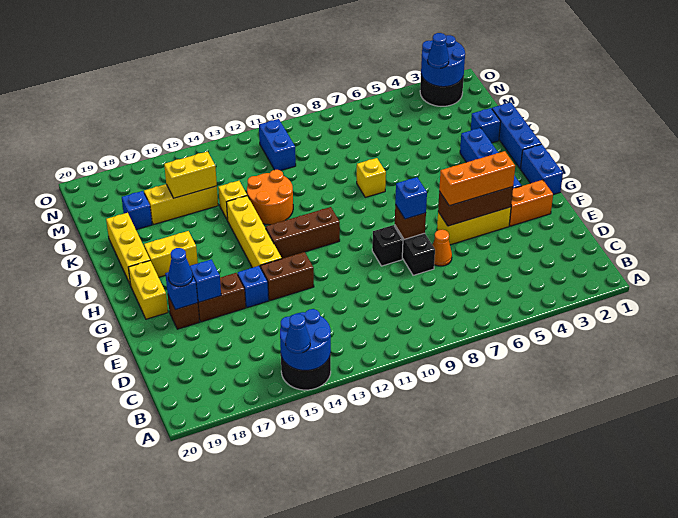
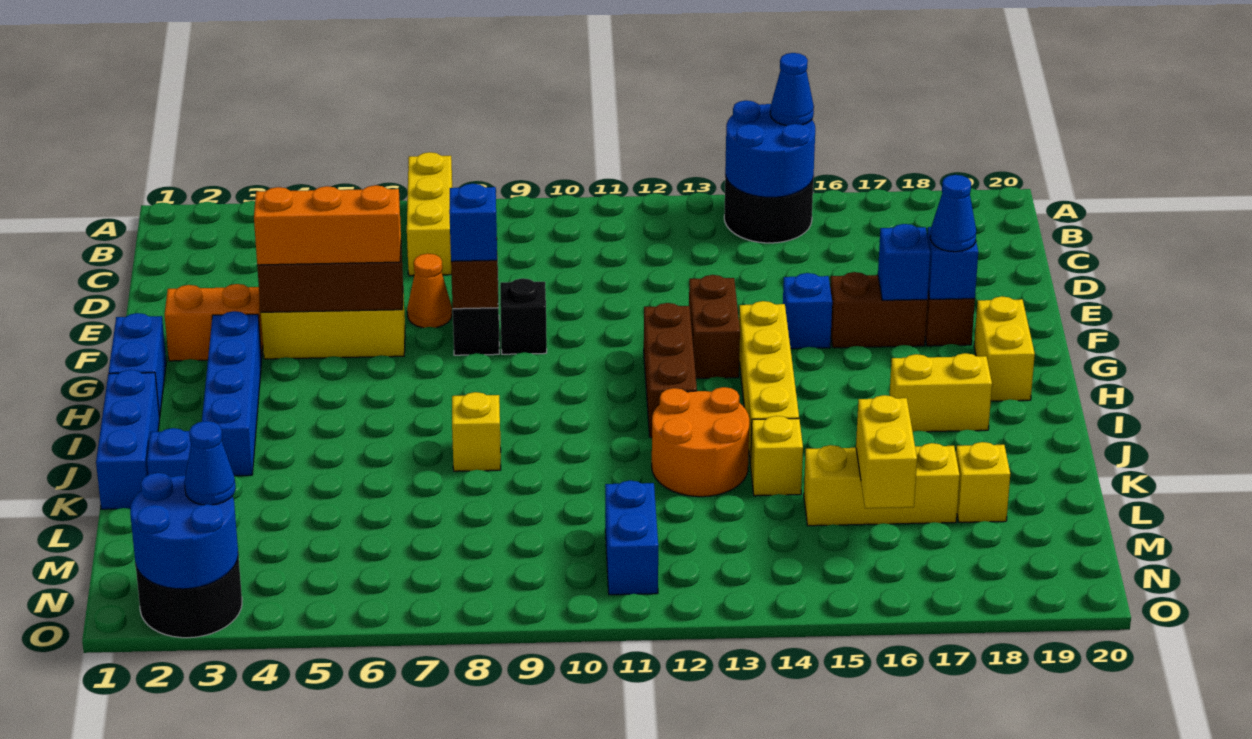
brown brick F13:F14 level 1 -> brown brick F13:G13 level 1
brown brick H11:H13 level 1 -> brown brick G12:I12 level 1
yellow brick I19:K19 level 1 -> yellow brick A7:C7 level 1
yellow brick L15:L16 level 2 -> yellow brick L16:M16 level 2
blue brick L18 level 1 -> yellow brick L18 level 1

